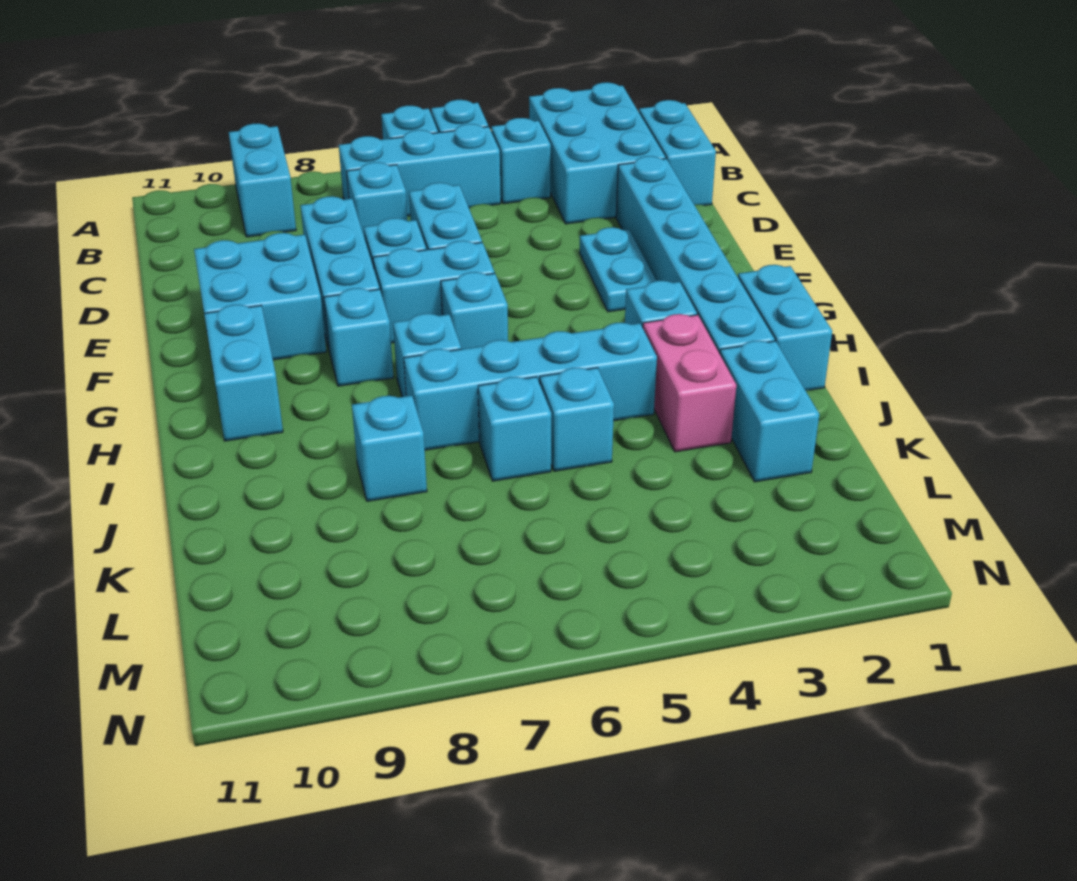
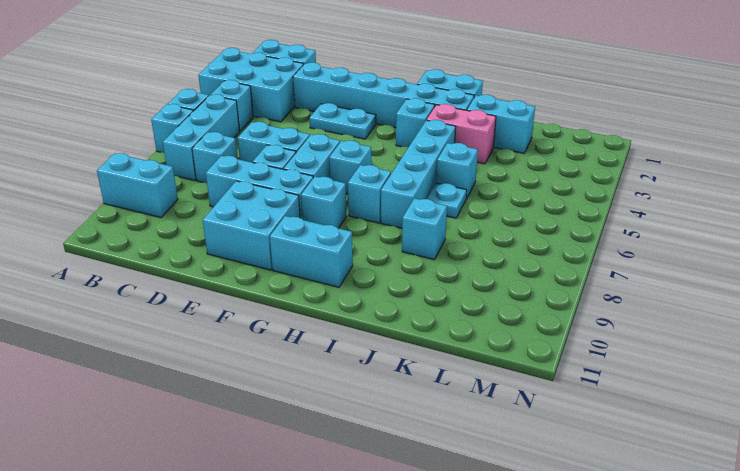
cyan brick J6 level 1 -> cyan plate J6 level 1

